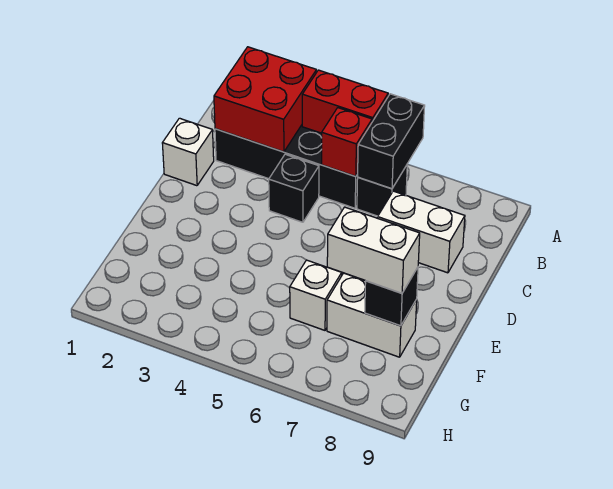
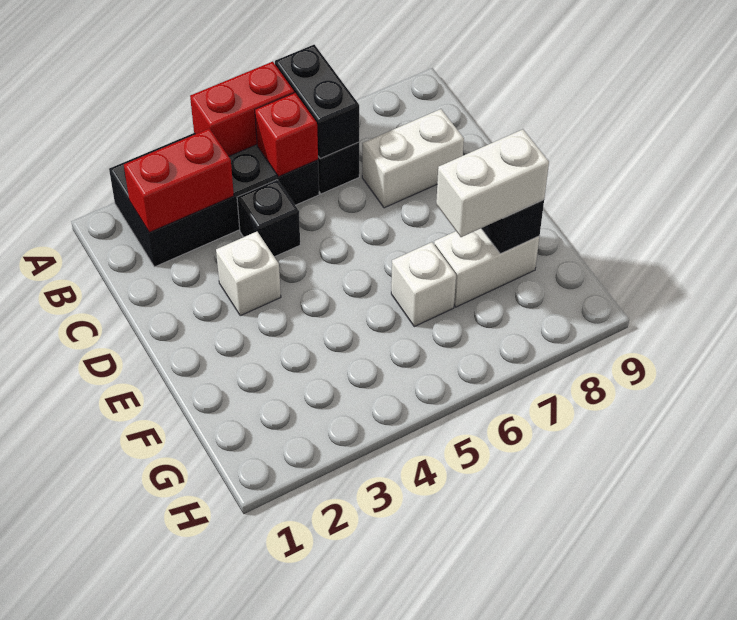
red brick A2:B3 level 2 -> red brick B2:B3 level 2
white brick C1 level 1 -> white brick D3 level 1

